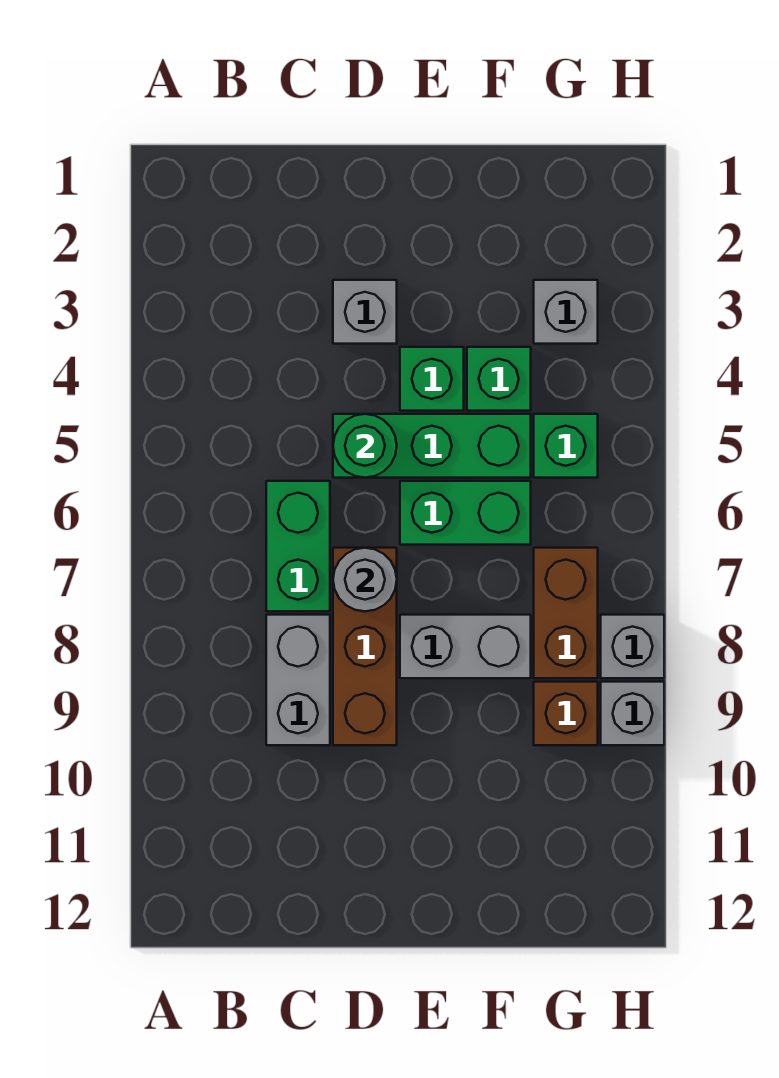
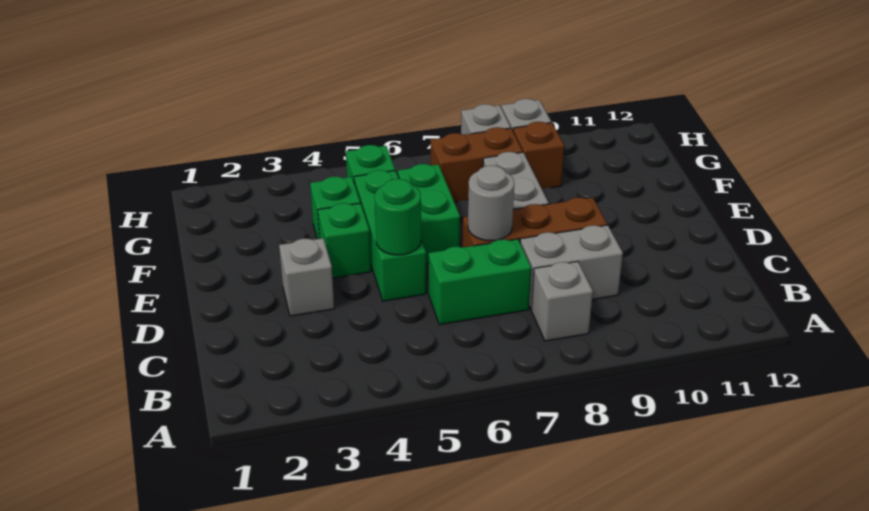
grey brick G3 level 1 -> grey brick B8 level 1

